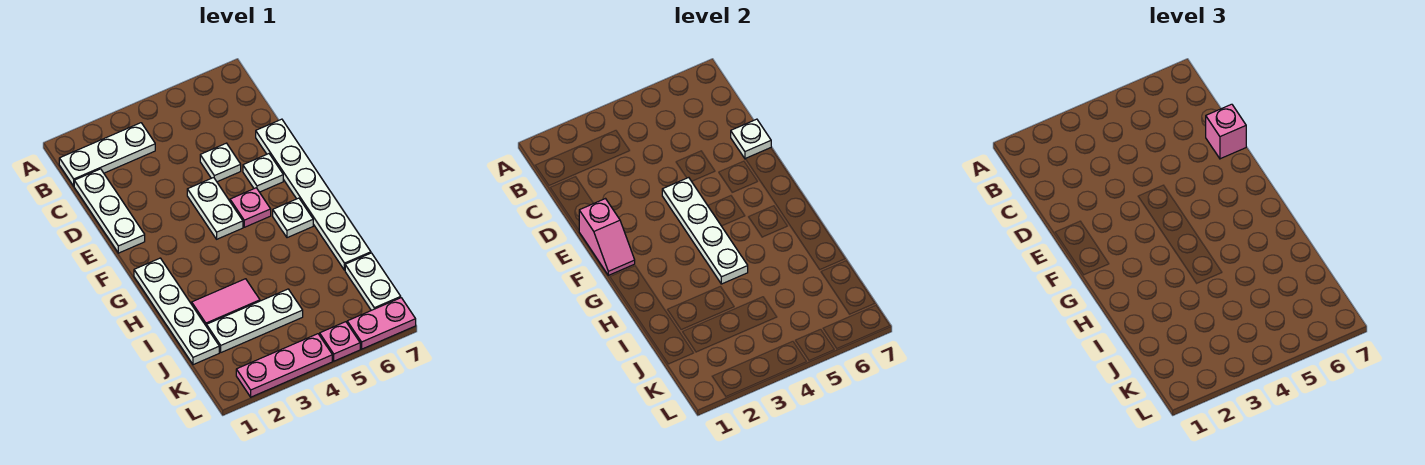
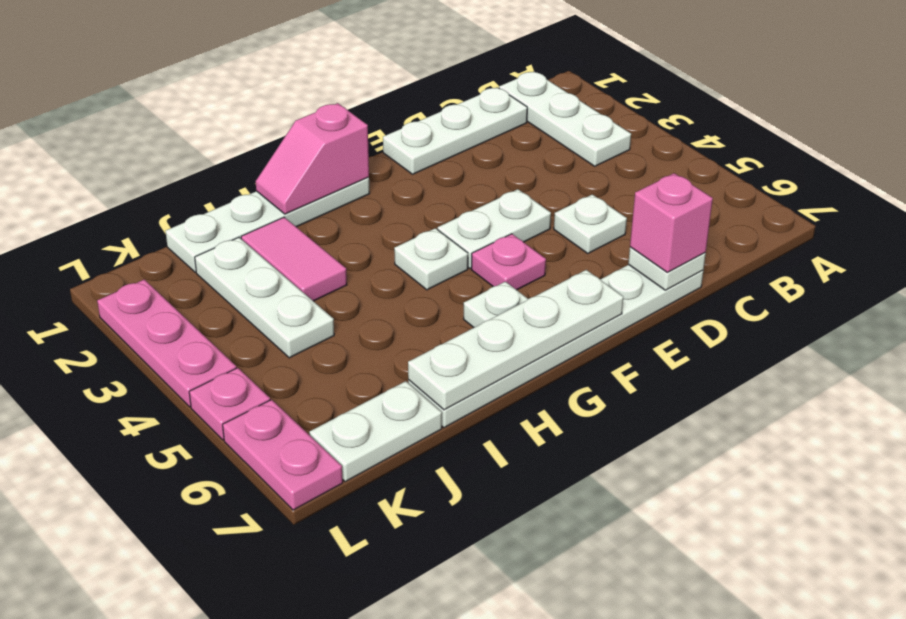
pink slope E1:F1 level 2 top E -> pink slope G1:H1 level 2 top G
white plate E4:H4 level 2 -> white plate F7:I7 level 2
white plate E6 level 1 -> white plate G4 level 1

